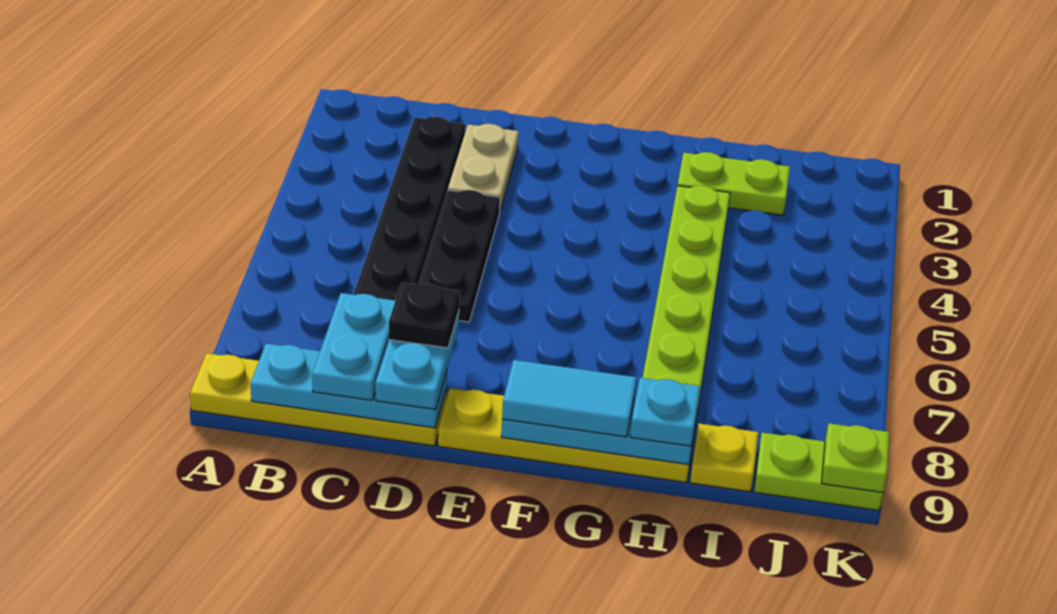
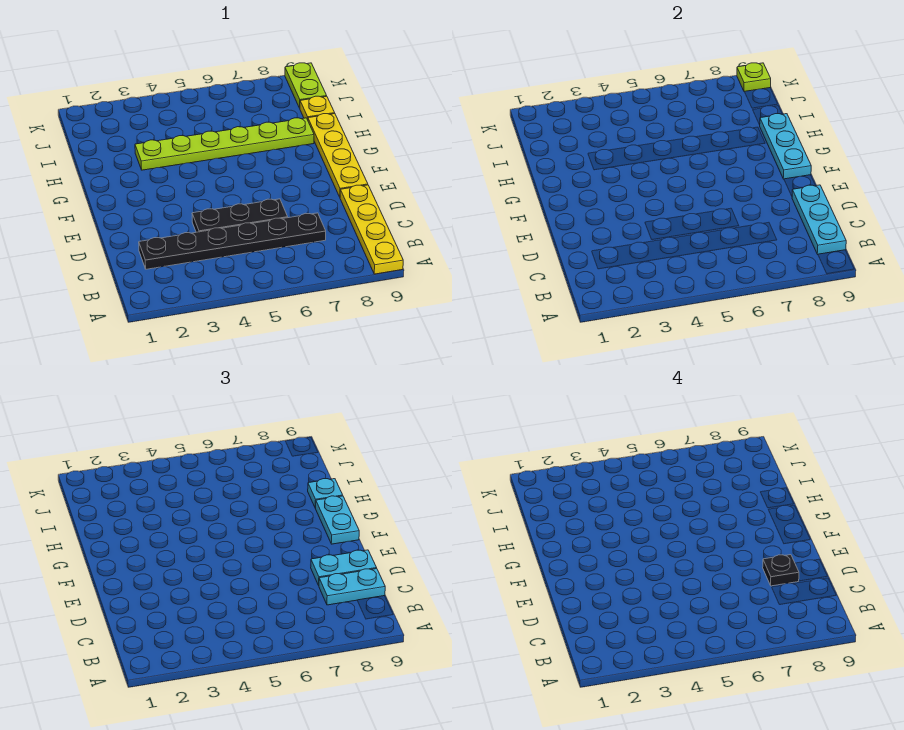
tan plate D2:D3 level 1 -> none
cyan tile F9:G9 level 3 -> cyan plate F9:G9 level 3
lime plate H2:I2 level 1 -> none

